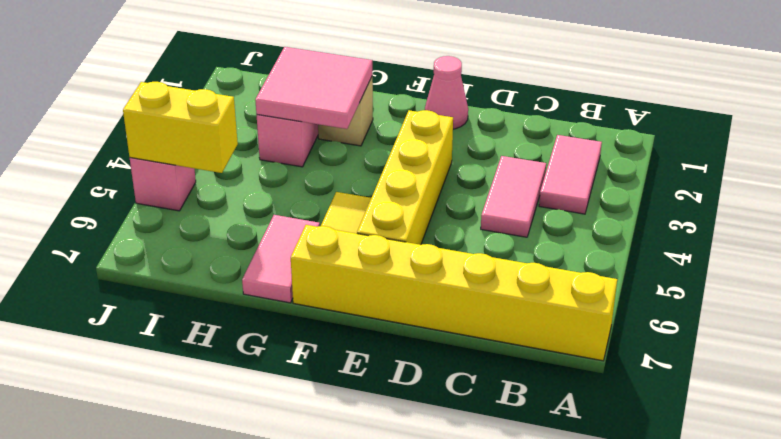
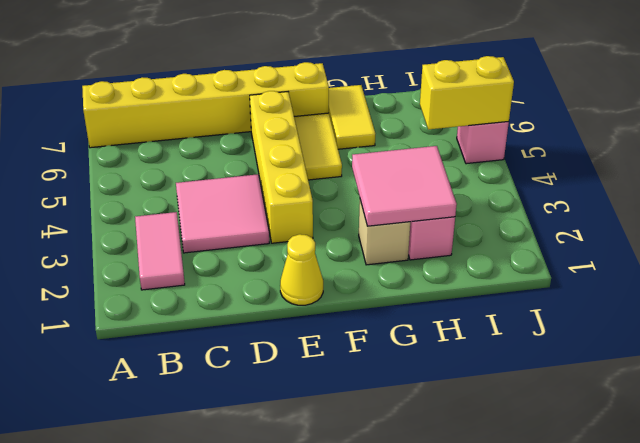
pink tile C3:C4 level 1 -> pink tile C3:D4 level 1
pink cone E1 level 1 -> yellow cone E1 level 1
pink tile G6:G7 level 1 -> yellow tile G6:G7 level 1

